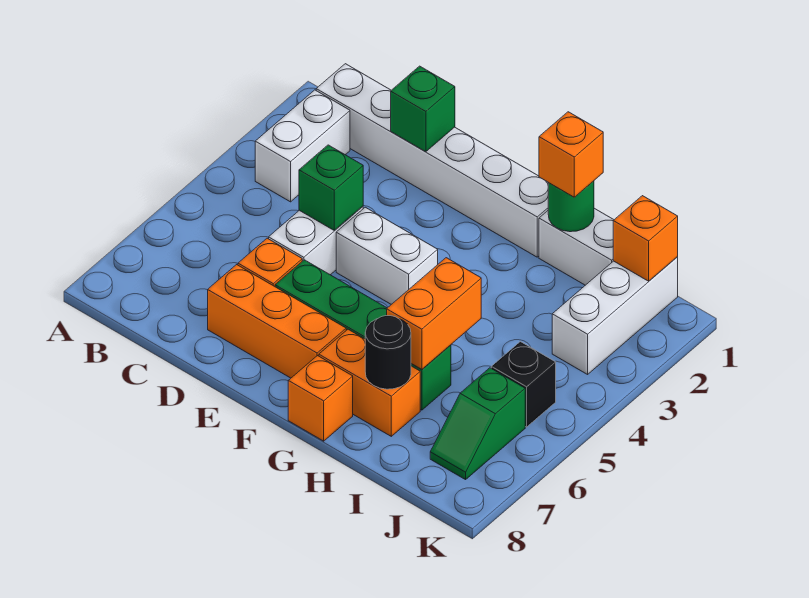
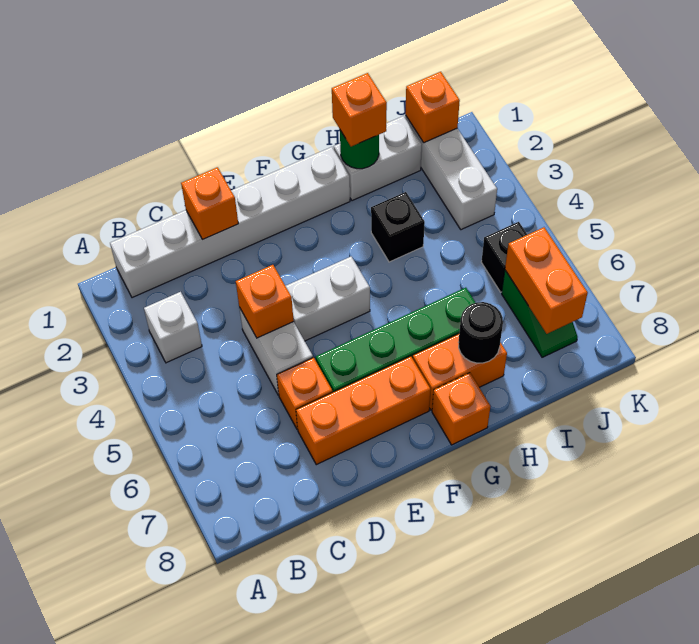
white brick B2:B3 level 1 -> white brick B3 level 1
green brick D1 level 2 -> orange brick D1 level 2
green brick D4 level 2 -> orange brick D4 level 2
none -> black brick H3 level 1
orange brick H5:H6 level 2 -> orange brick J6:J7 level 2

